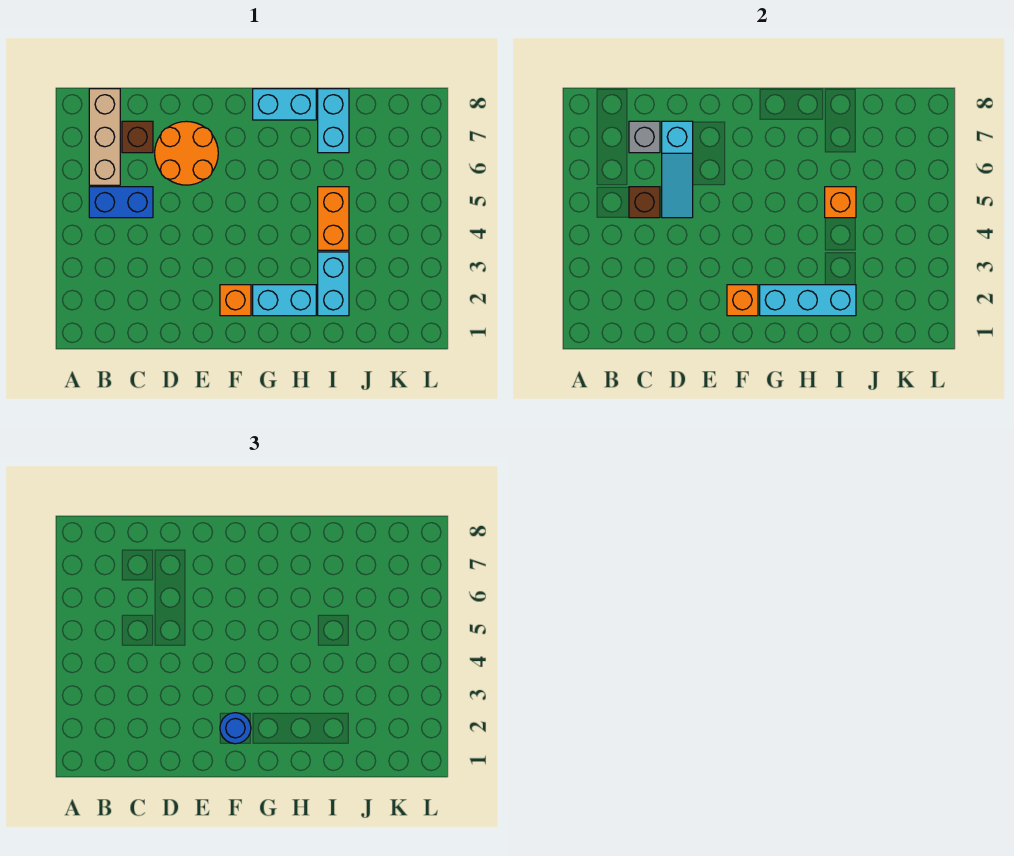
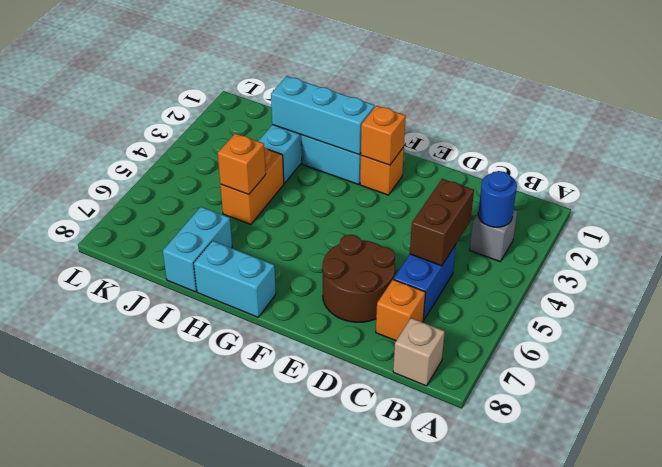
blue brick B5:C5 level 1 -> blue brick C5:C6 level 1
tan brick B6:B8 level 1 -> tan brick B8 level 1
brown brick C5 level 2 -> brown brick C4:C5 level 2
brown brick C7 level 1 -> orange brick C7 level 1
grey brick C7 level 2 -> grey brick B3 level 1
cyan slope D5:D7 level 2 top 7 -> none
orange round brick D6:E7 level 1 -> brown round brick D6:E7 level 1
blue round brick F2 level 3 -> blue round brick B3 level 2

